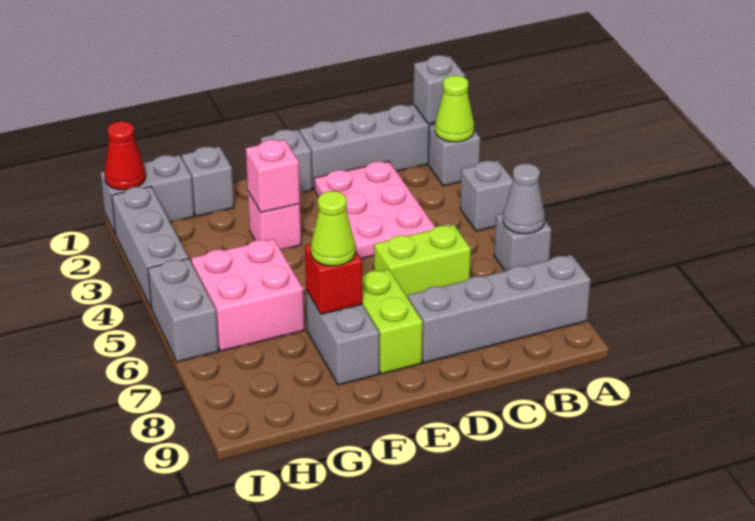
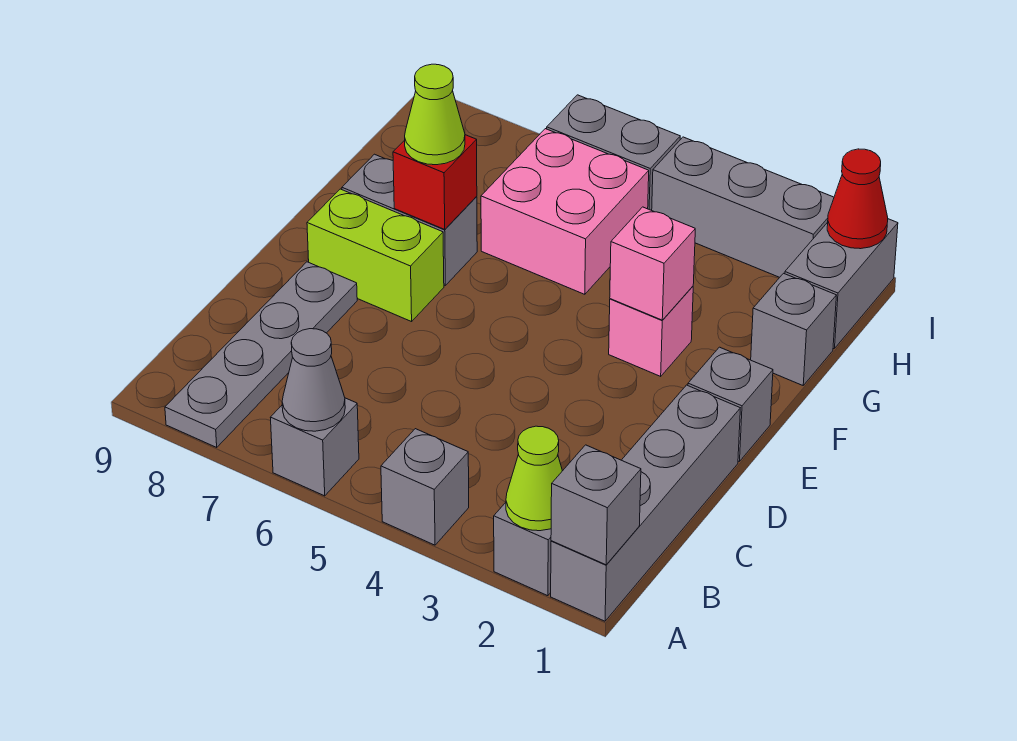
grey brick A8:D8 level 1 -> grey plate A8:D8 level 1
pink plate C2:D4 level 1 -> none
lime brick C6:D6 level 1 -> none

